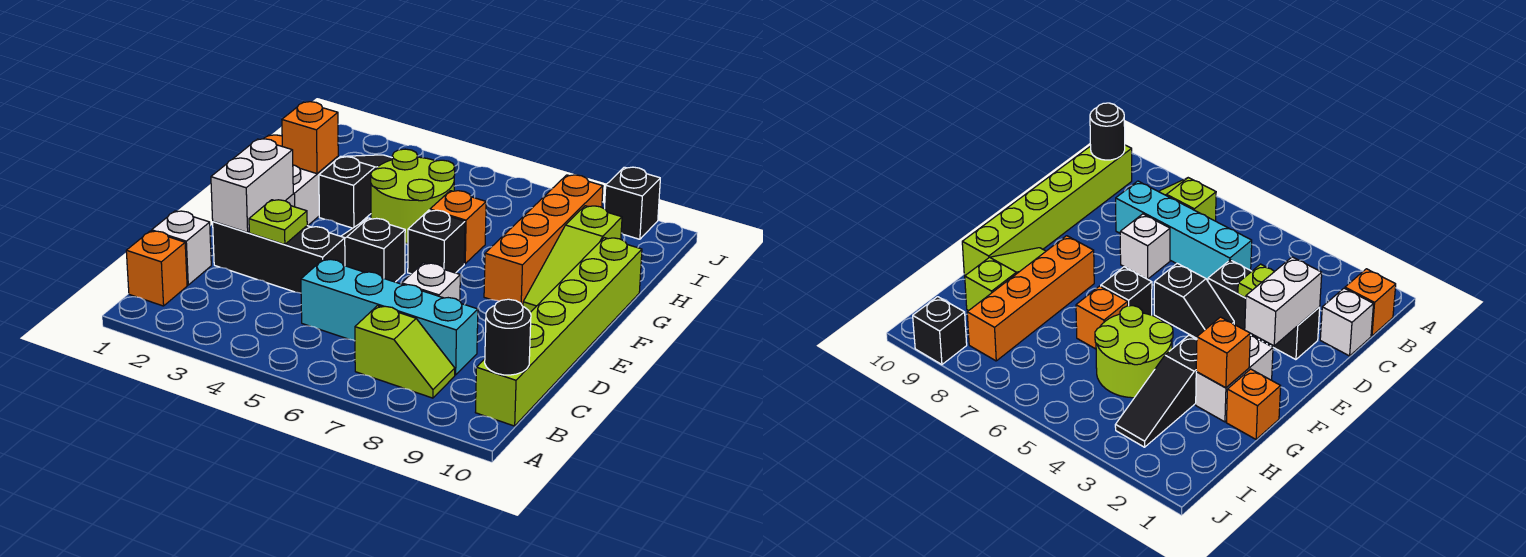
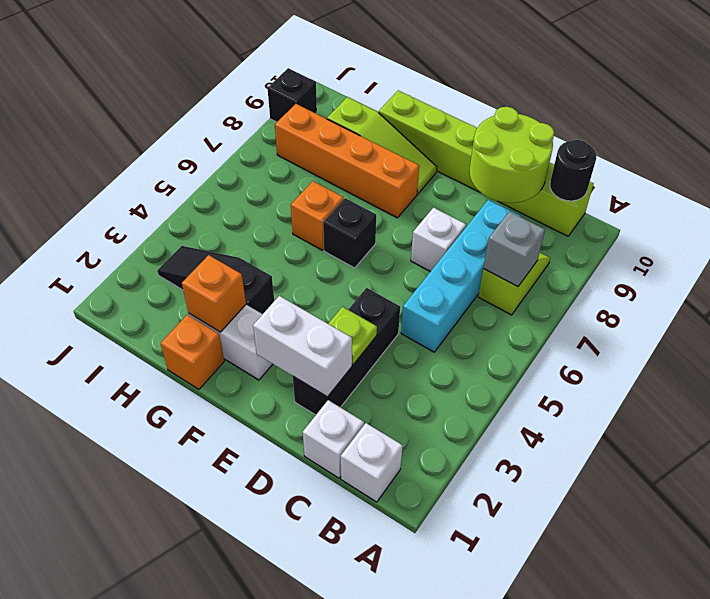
orange brick B1 level 1 -> white brick B1 level 1
none -> grey brick B7 level 2
black slope E4:E5 level 1 top 5 -> none
lime round brick G4:H5 level 1 -> lime round brick C9:D10 level 2

